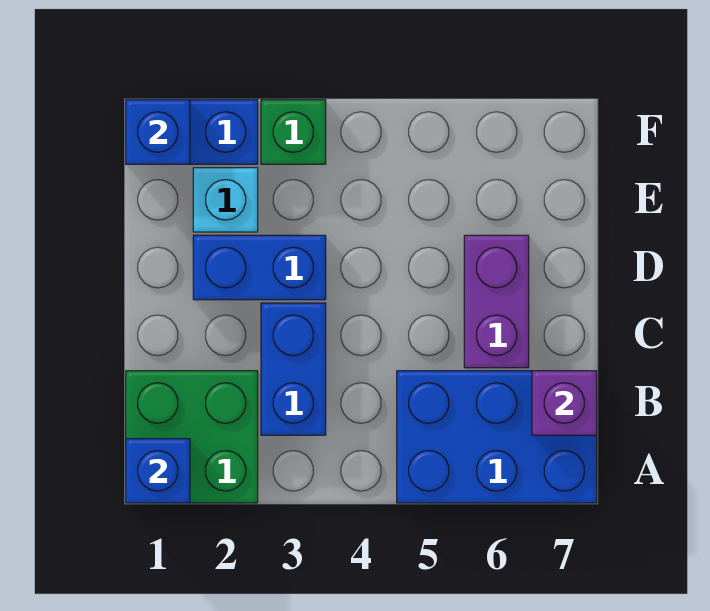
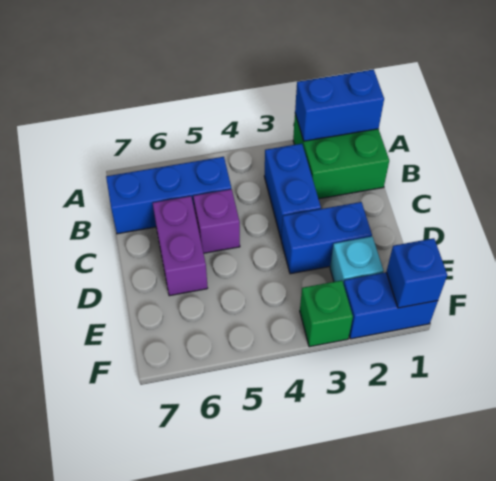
blue brick A1 level 2 -> blue brick A1:A2 level 2
blue brick A5:B7 level 1 -> blue brick B5:B7 level 1
purple brick B7 level 2 -> purple brick C5 level 1

